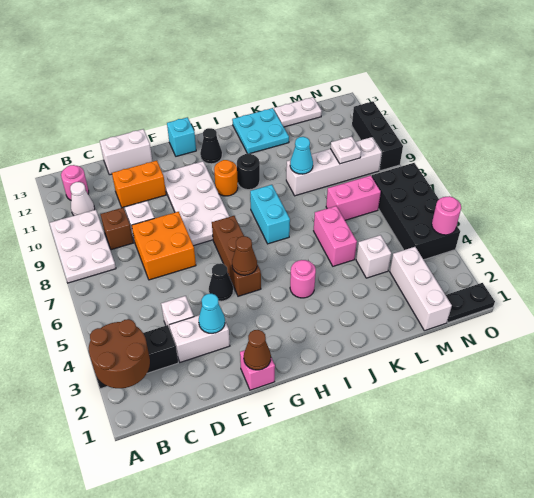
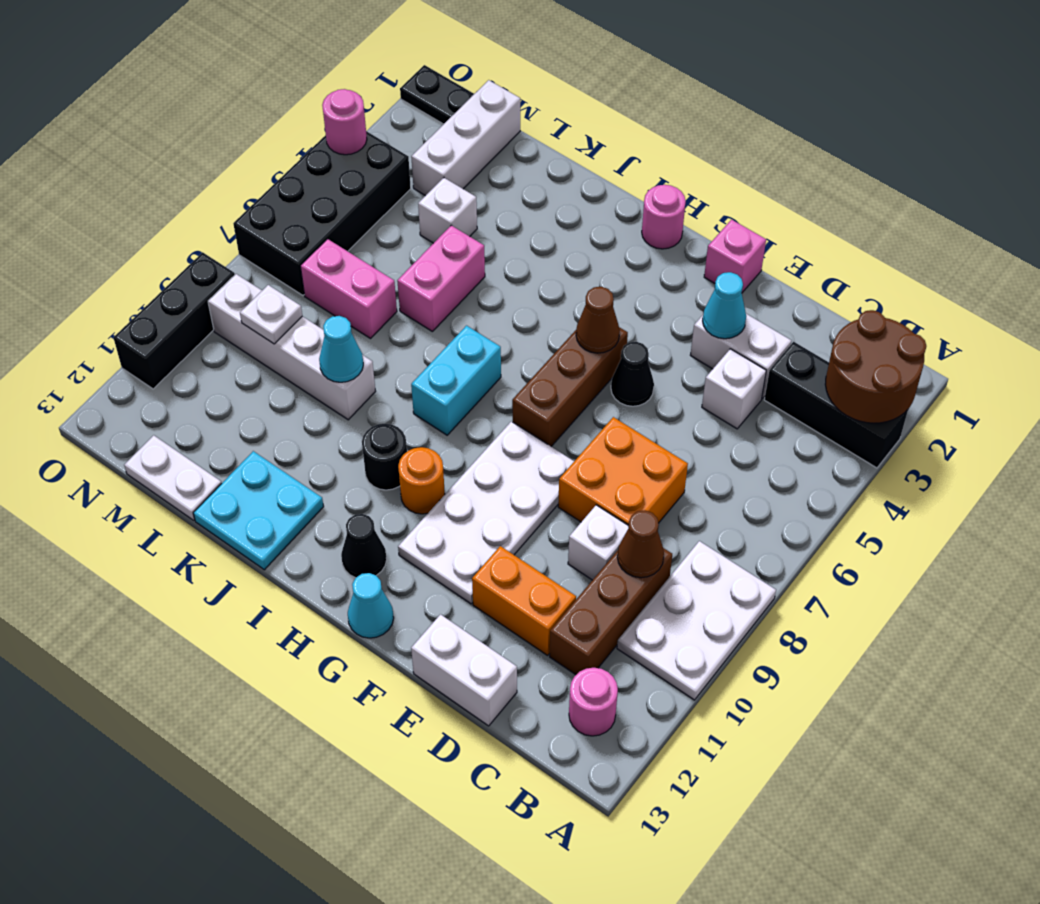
white cone B11 level 1 -> none
brown brick C9 level 1 -> brown brick C9:C11 level 1
brown cone F1 level 2 -> brown cone C9 level 2
cyan brick G13 level 1 -> cyan cone G13 level 1
pink round brick I4 level 1 -> pink round brick H1 level 1

